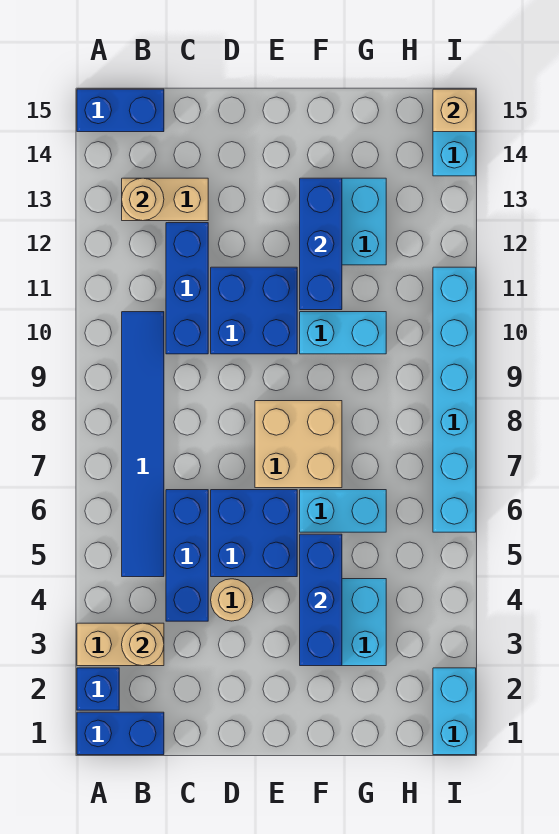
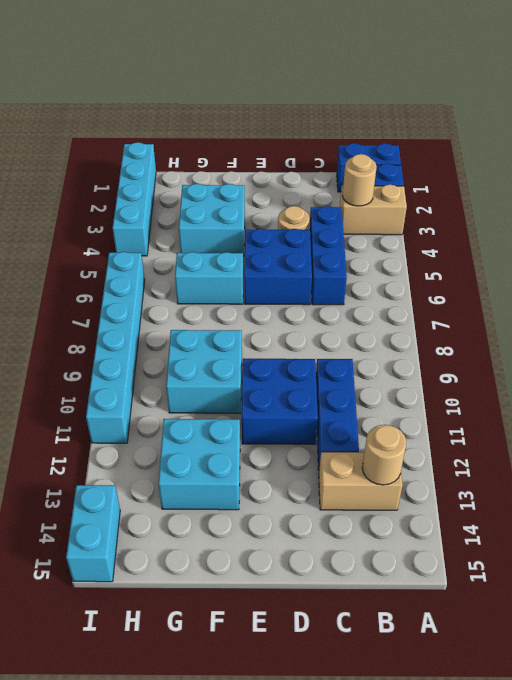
blue brick A15:B15 level 1 -> none
blue tile B5:B10 level 1 -> none
tan brick E7:F8 level 1 -> none
blue brick F3:F5 level 2 -> none
cyan brick F10:G10 level 1 -> cyan brick F9:G10 level 1
blue brick F11:F13 level 2 -> none
cyan brick I1:I2 level 1 -> cyan brick I1:I4 level 1
tan brick I15 level 2 -> none

